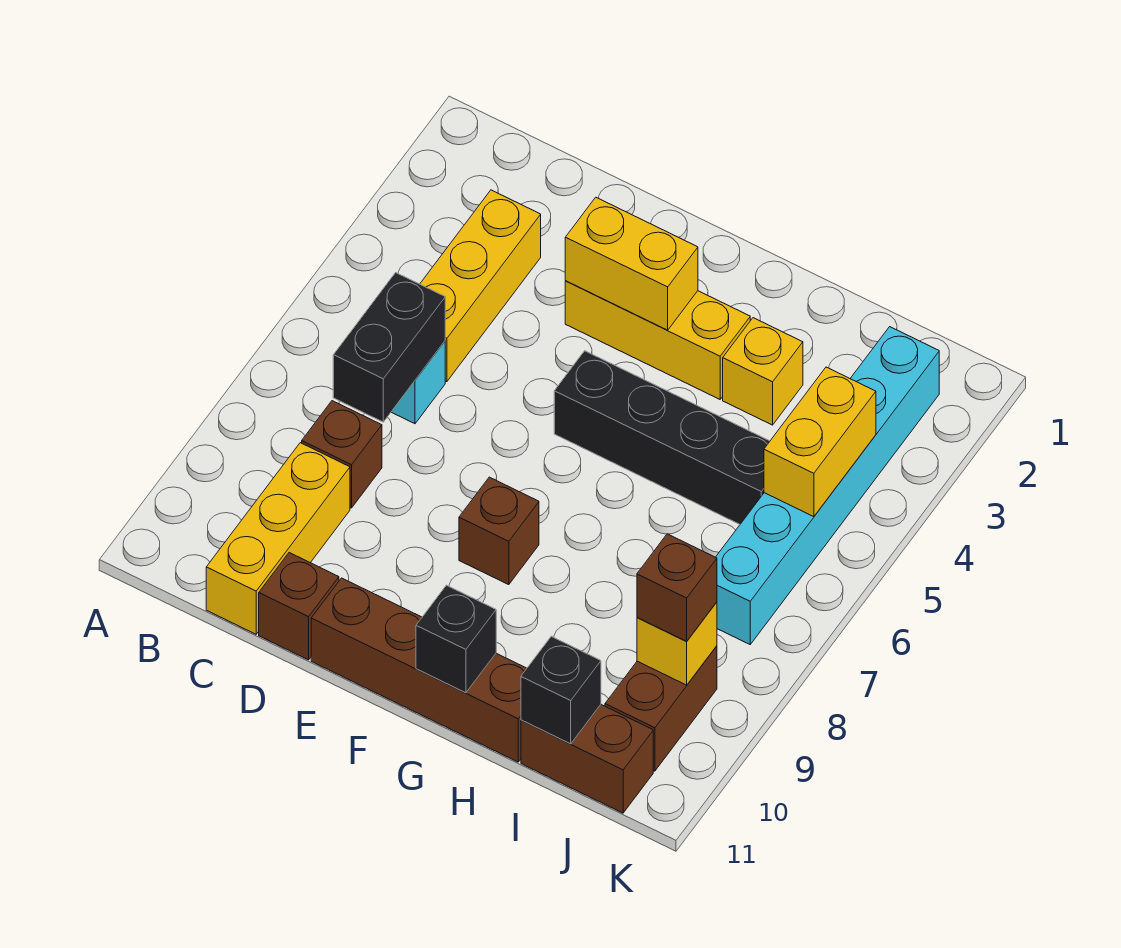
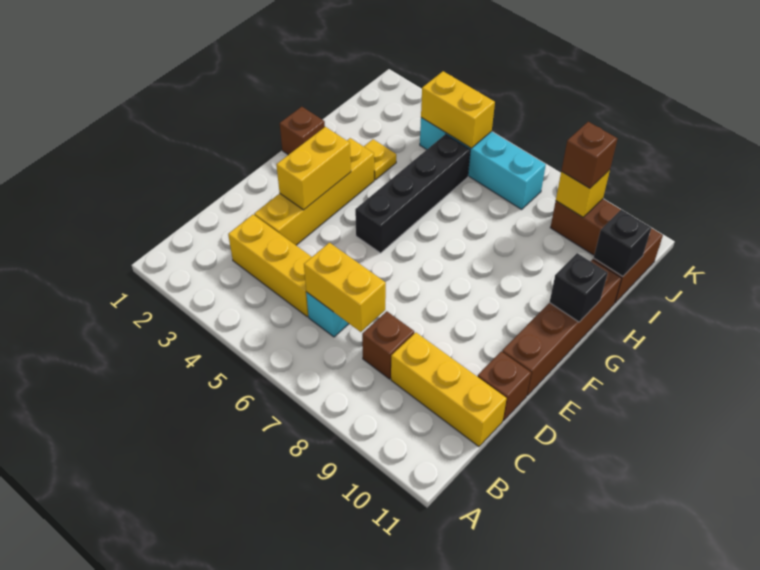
black brick C6:C7 level 2 -> yellow brick C6:C7 level 2
yellow brick E3:G3 level 1 -> yellow brick D3:G3 level 1
brown brick F8 level 1 -> brown brick G1 level 1
yellow brick H3 level 1 -> yellow plate H3 level 1
cyan brick J2:J7 level 1 -> cyan brick J4:J7 level 1

